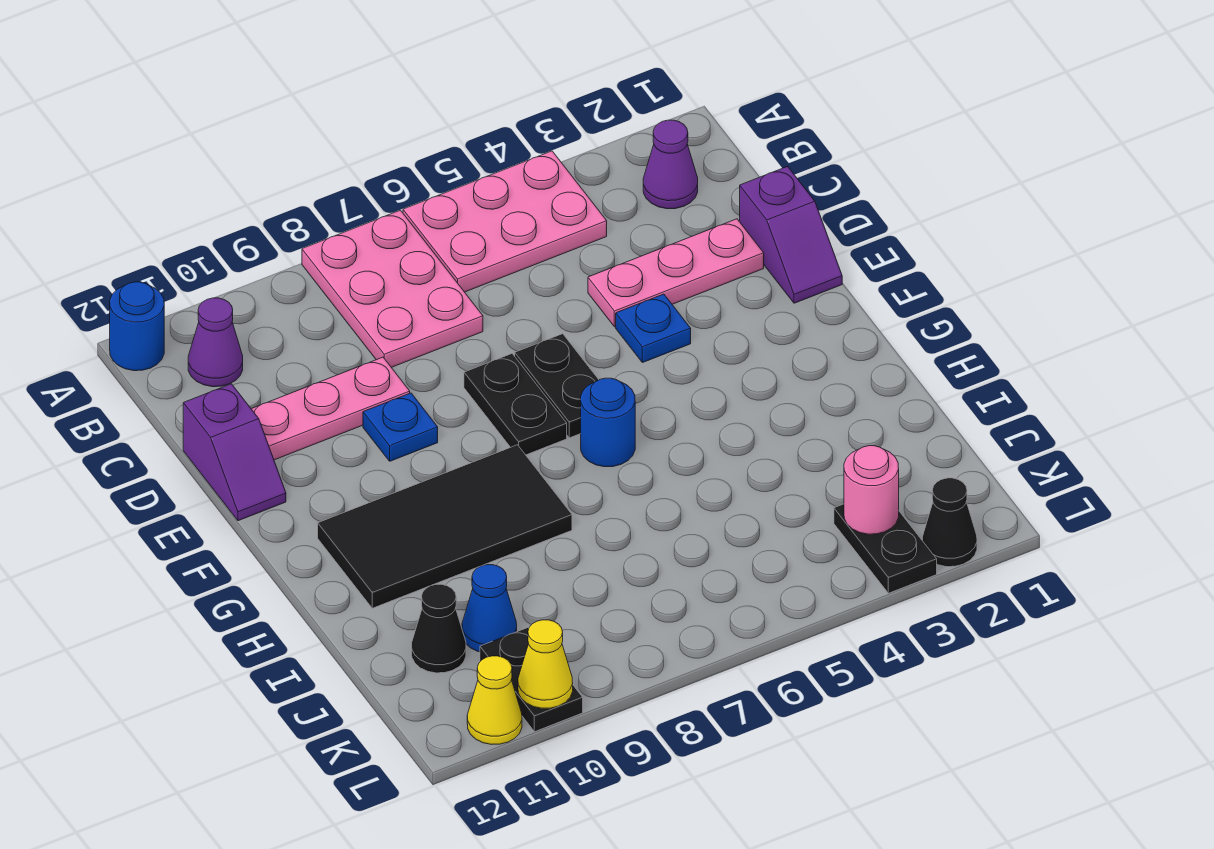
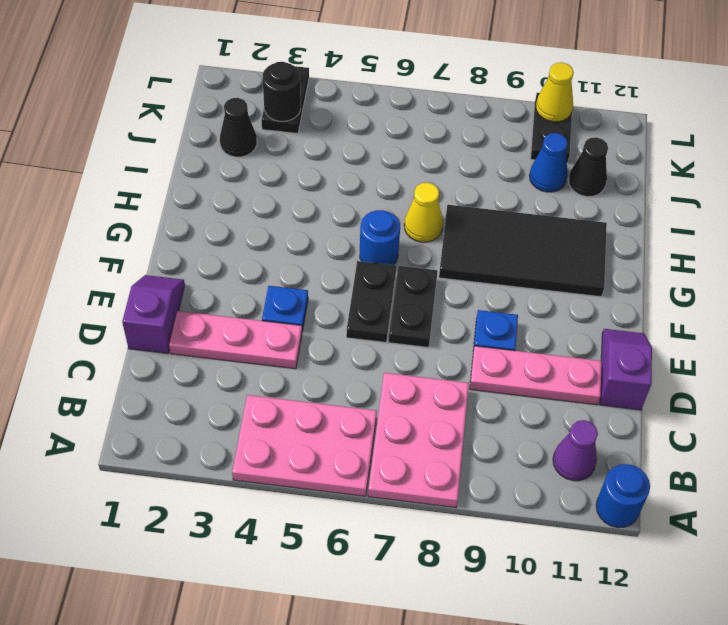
purple cone B2 level 1 -> none
pink round brick K3 level 2 -> black round brick K3 level 2
black cone L2 level 1 -> black cone J2 level 1
yellow cone L11 level 1 -> yellow cone H7 level 1

